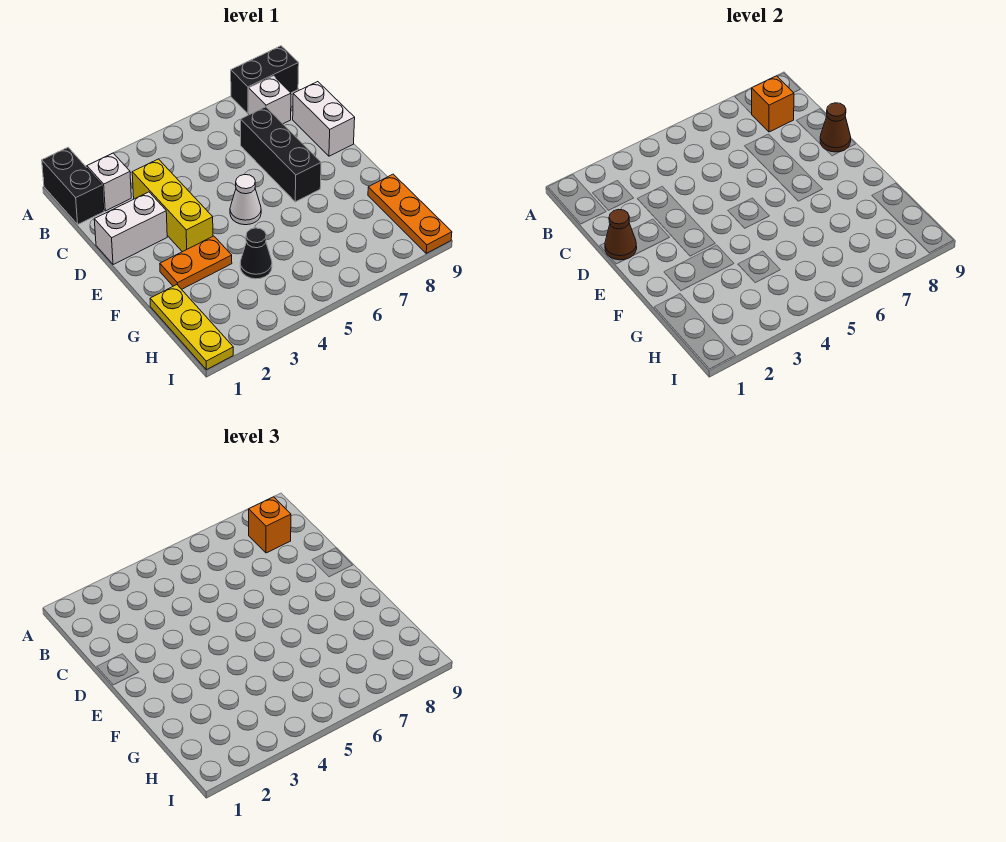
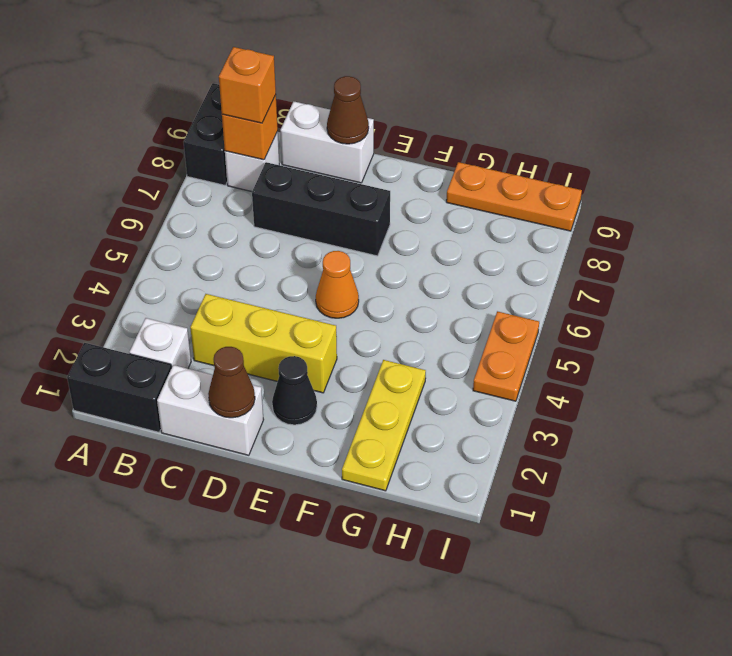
white brick D1:D2 level 1 -> white brick C1:D1 level 1
white cone E5 level 1 -> orange cone E5 level 1
orange plate F2:F3 level 1 -> orange plate I4:I5 level 1
yellow plate G1:I1 level 1 -> yellow plate G1:G3 level 1
black cone G4 level 1 -> black cone E2 level 1

